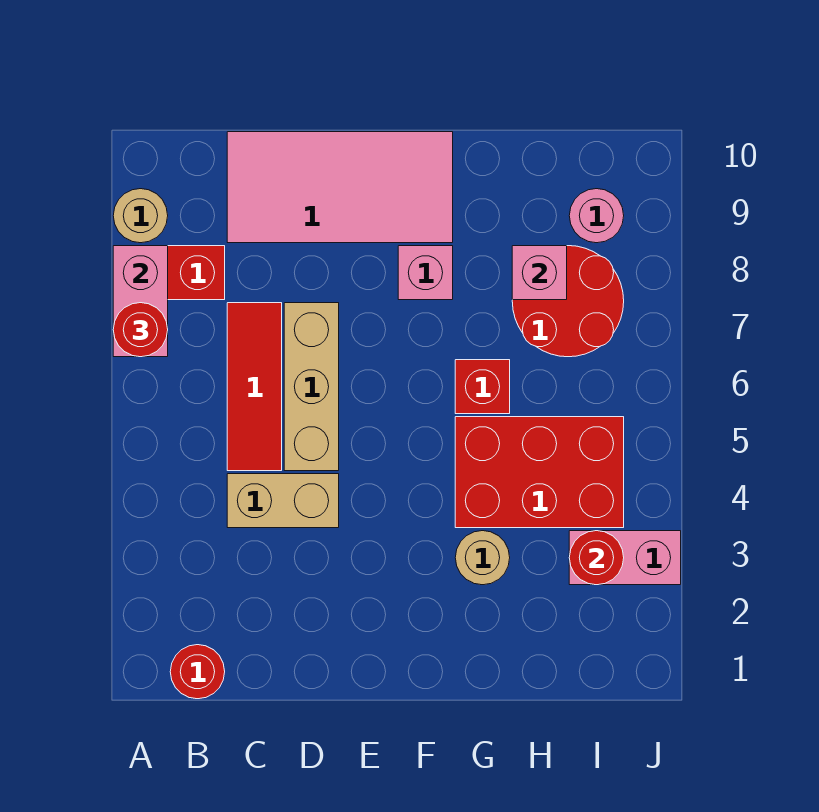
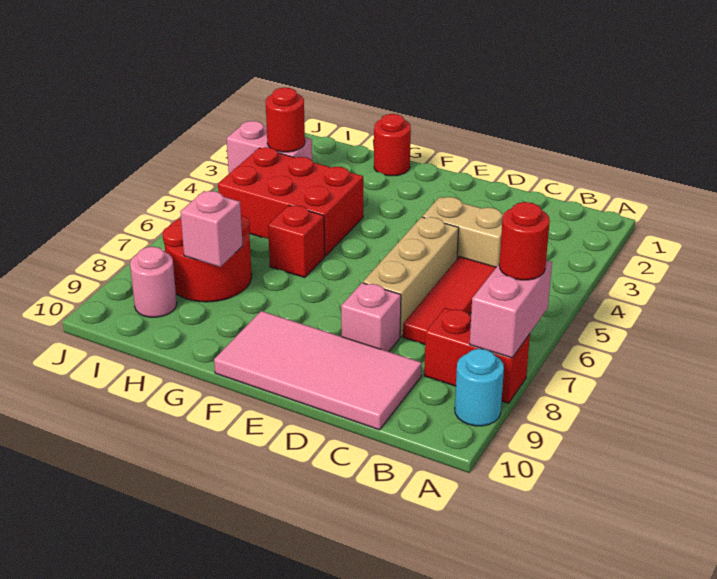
tan round brick A9 level 1 -> cyan round brick A9 level 1
red round brick B1 level 1 -> red round brick G1 level 1
pink brick F8 level 1 -> pink brick D8 level 1
tan round brick G3 level 1 -> none

